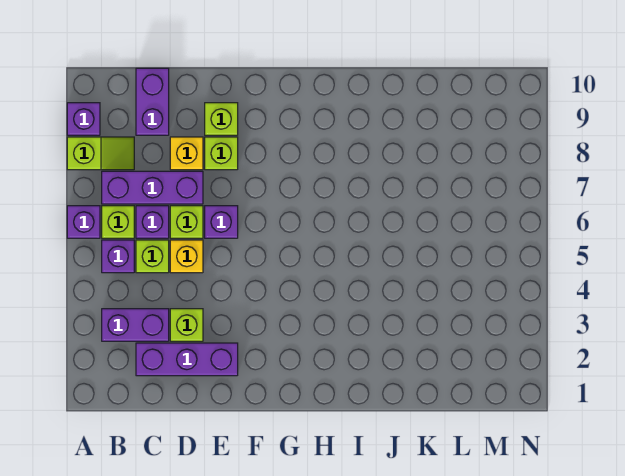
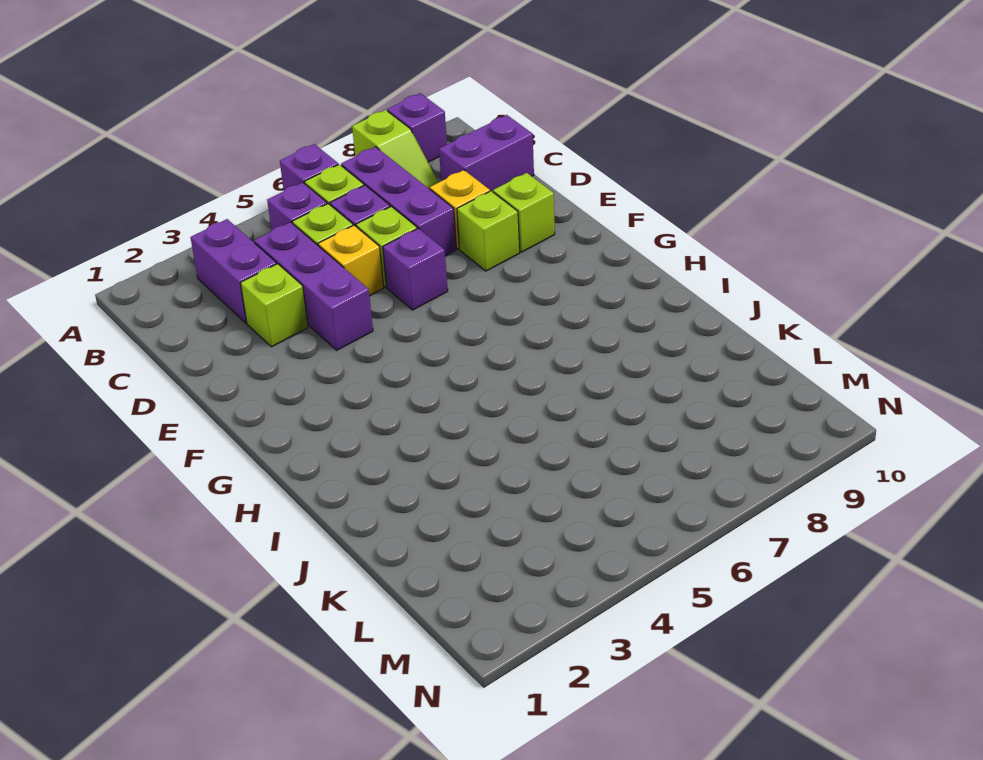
purple brick C2:E2 level 1 -> purple brick C4:E4 level 1

